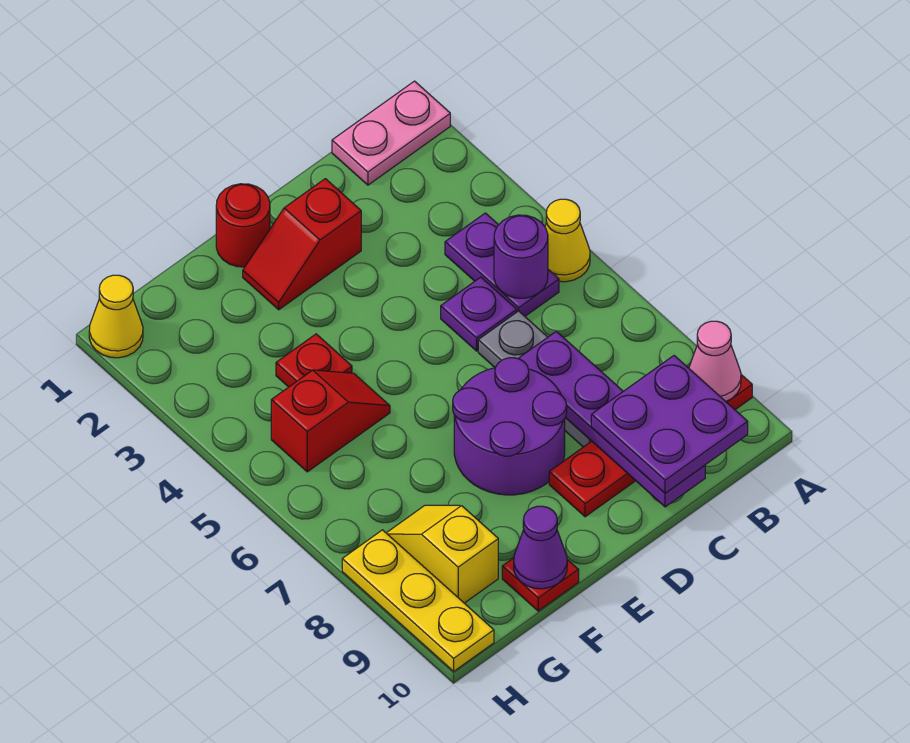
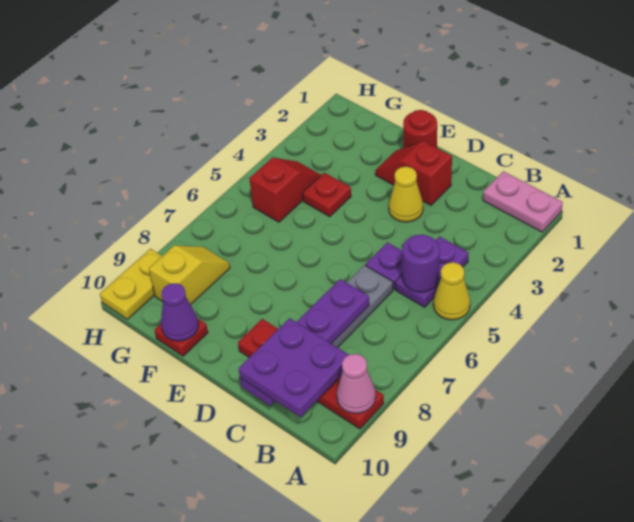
purple round brick D7:E8 level 1 -> none
red slope F5:G5 level 1 top G -> red slope G4:G5 level 1 top 5
yellow cone H1 level 1 -> yellow cone D3 level 1
yellow plate H8:H10 level 1 -> yellow plate H9:H10 level 1

